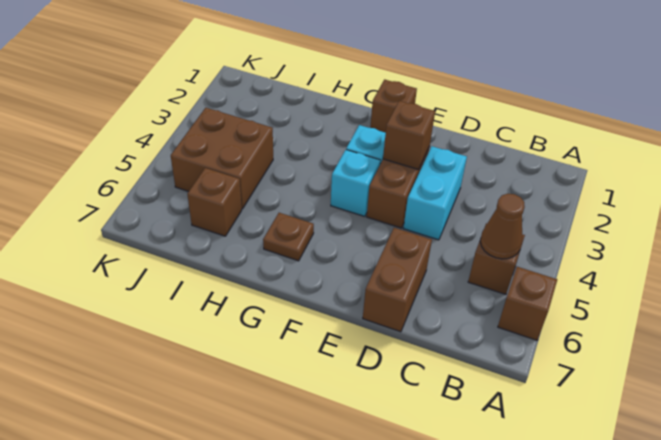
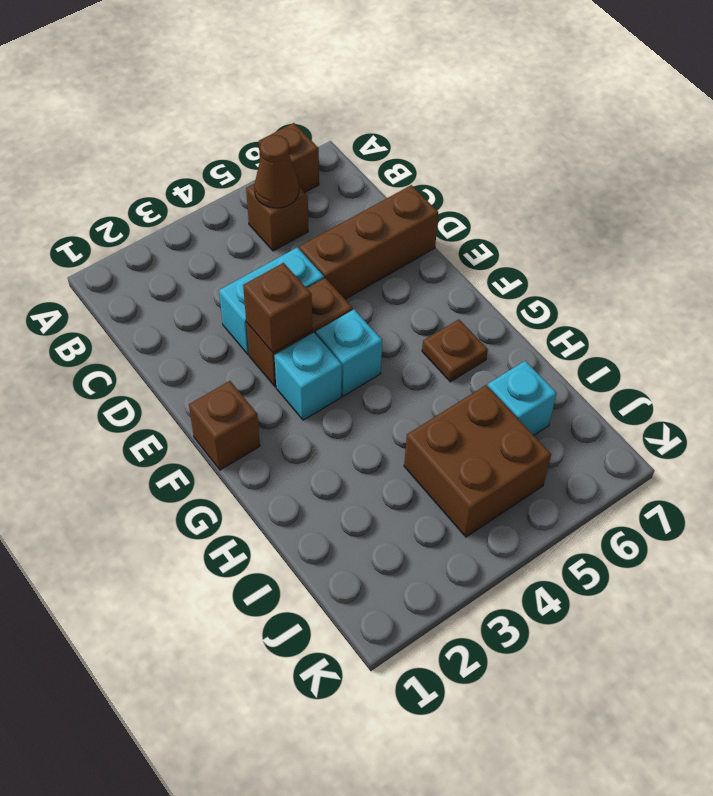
brown brick D6:D7 level 1 -> brown brick D5:D7 level 1
brown brick I6 level 1 -> cyan brick I6 level 1

